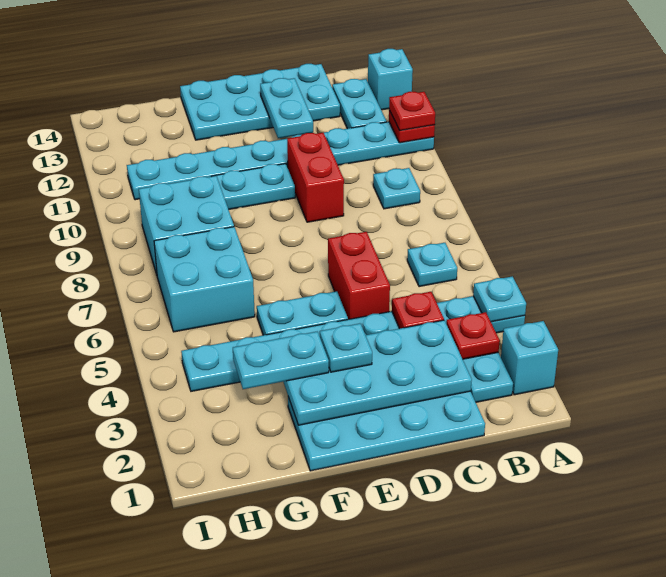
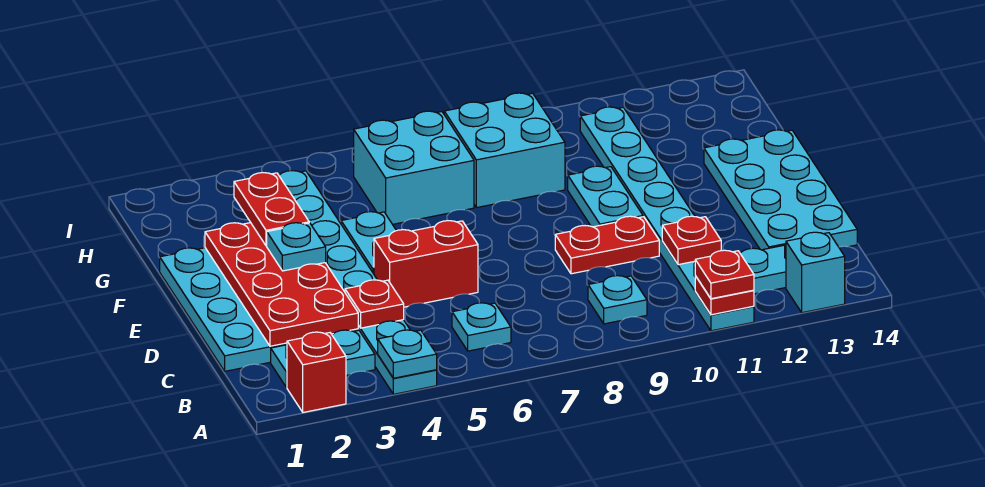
cyan brick A2 level 1 -> red brick A2 level 1
red plate B3 level 2 -> red plate C11 level 2
cyan plate C2:F3 level 2 -> red plate C2:F3 level 2
red brick D9:D10 level 1 -> red plate D9:D10 level 1
cyan plate D12:D13 level 2 -> none
cyan plate F3:G3 level 3 -> red plate F3:G3 level 3

